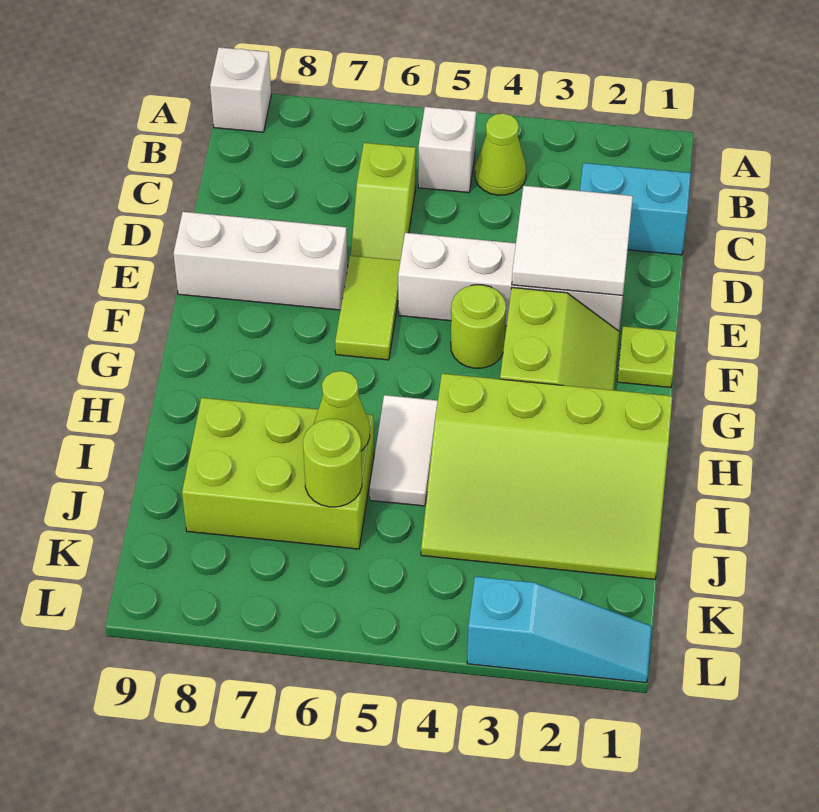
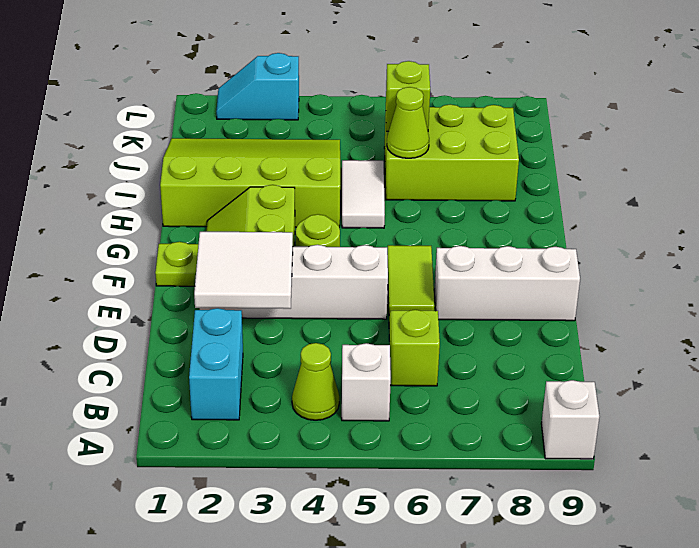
cyan brick C1:C2 level 1 -> cyan brick B2:C2 level 1
lime round brick J6 level 2 -> lime brick J6 level 2
cyan slope L1:L3 level 1 top 3 -> cyan slope L2:L3 level 1 top 3

